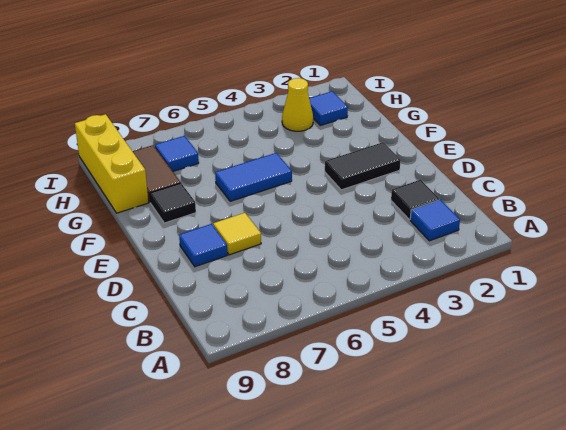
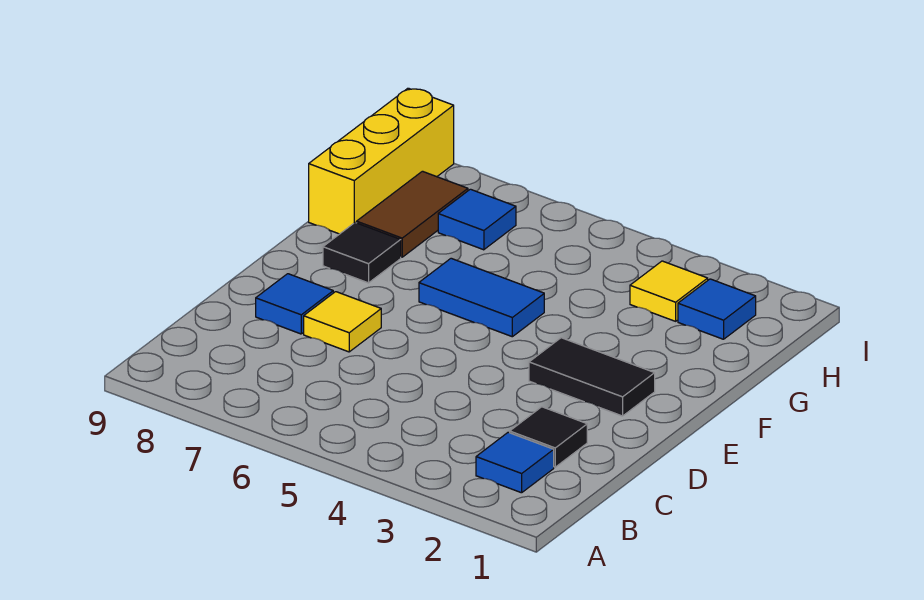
yellow cone H3 level 1 -> yellow tile H3 level 1

